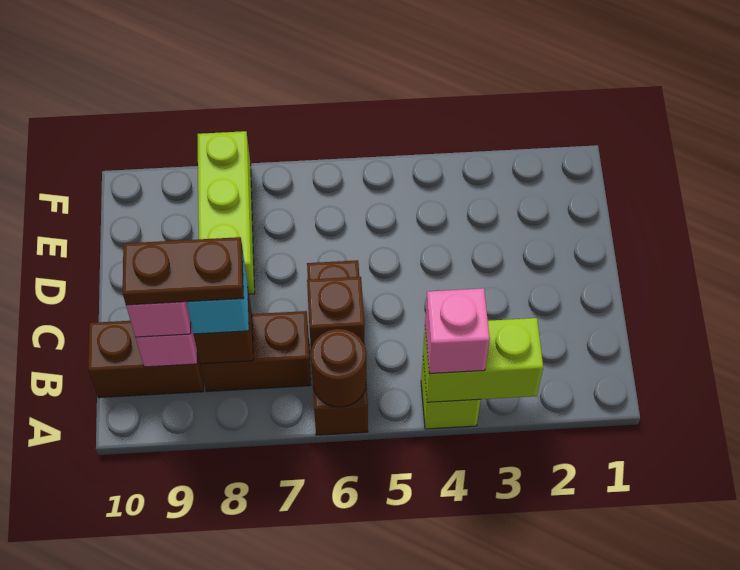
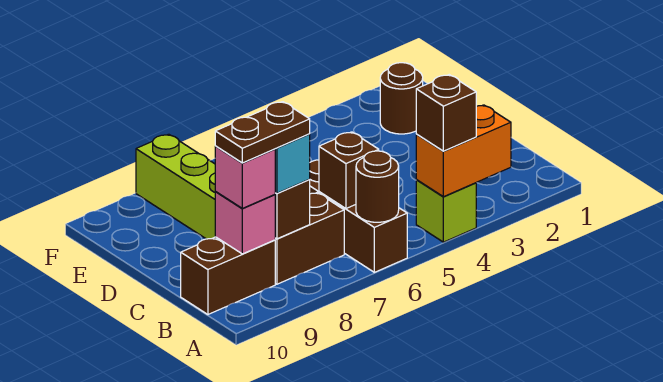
lime brick A3:A4 level 2 -> orange brick A3:A4 level 2
pink brick A4 level 3 -> brown brick A4 level 3
none -> brown round brick E2 level 1

